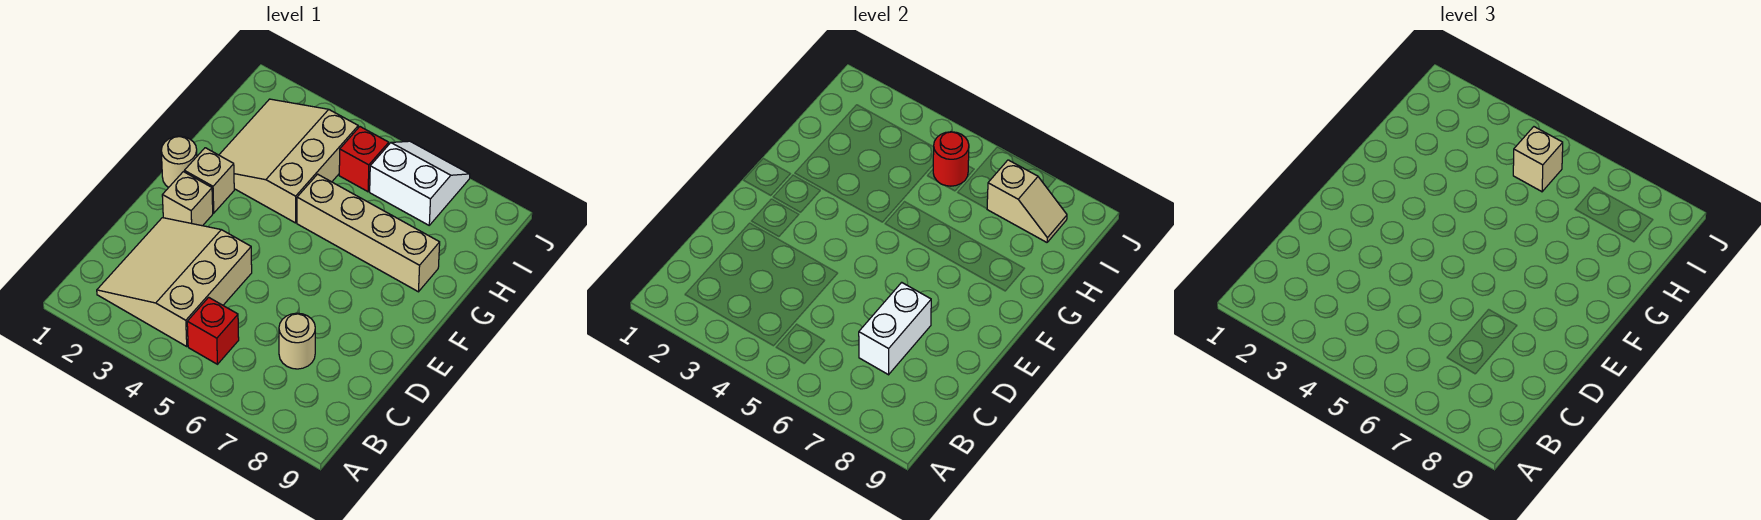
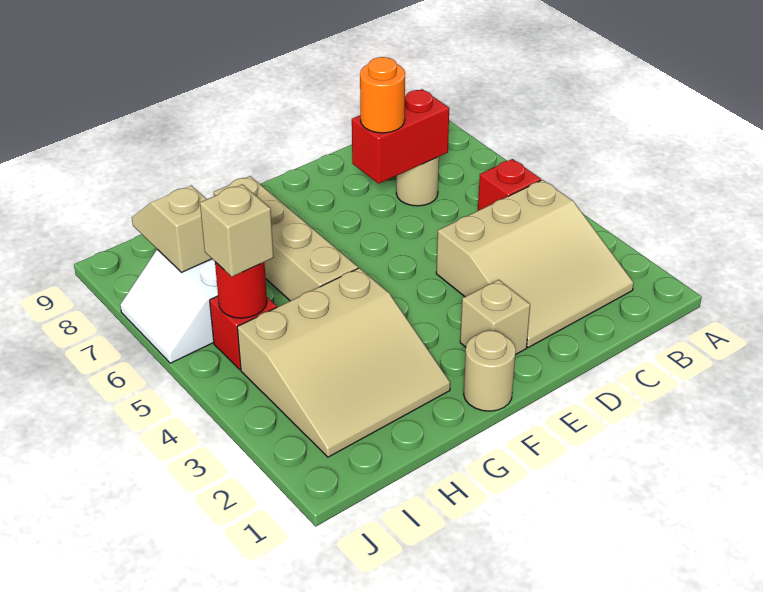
white brick C7:D7 level 2 -> red brick C7:D7 level 2
none -> orange round brick D7 level 3
tan brick F2 level 1 -> none

